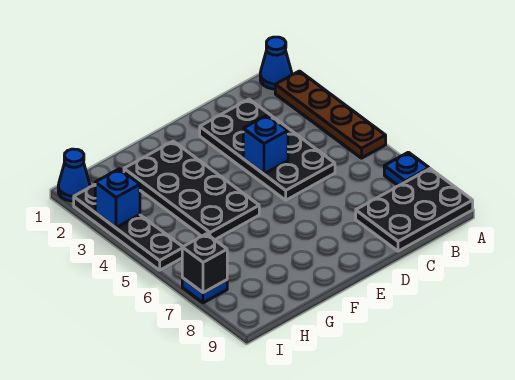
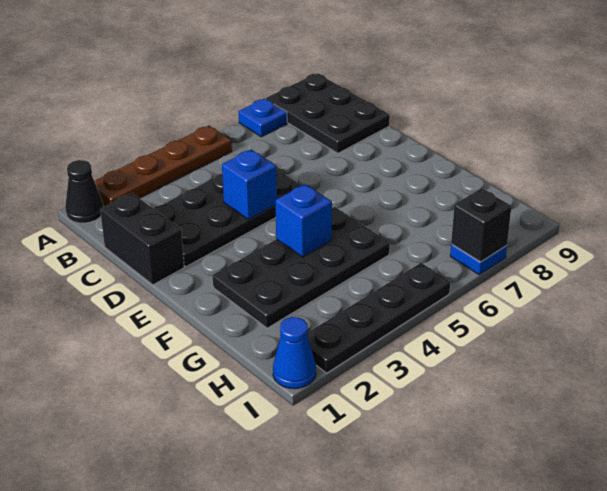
blue cone A1 level 1 -> black cone A1 level 1
none -> black brick C1:D1 level 1
blue brick I3 level 2 -> blue brick F4 level 2

